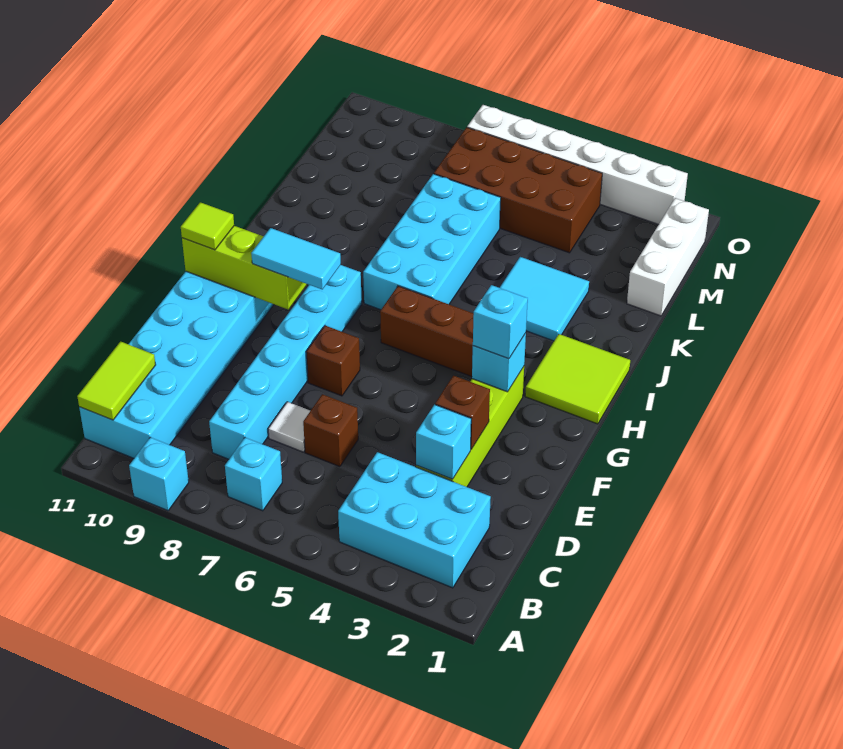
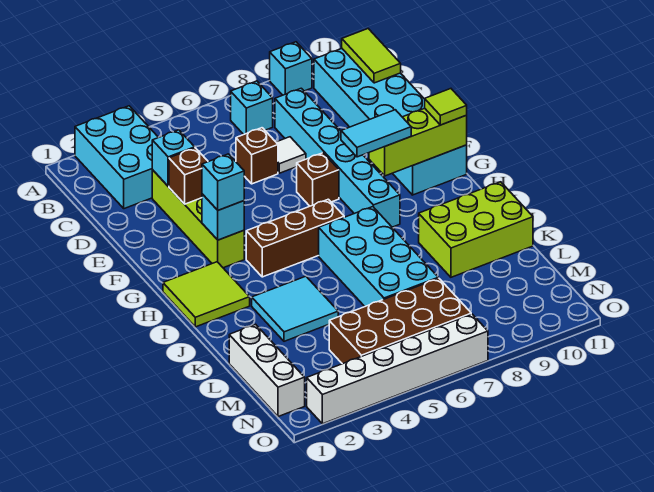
cyan brick B2:C4 level 1 -> cyan brick A2:C3 level 1
none -> lime brick J9:K11 level 1

